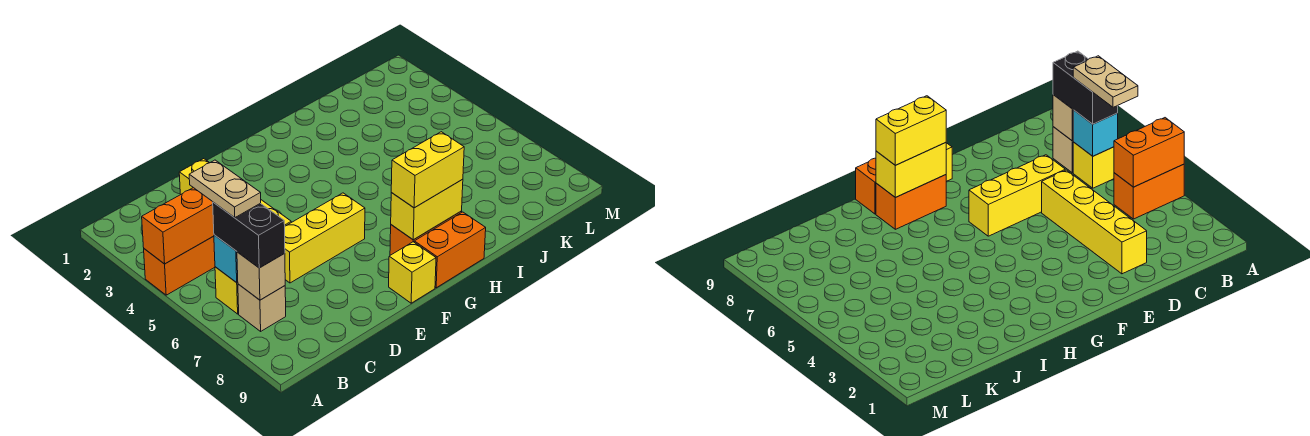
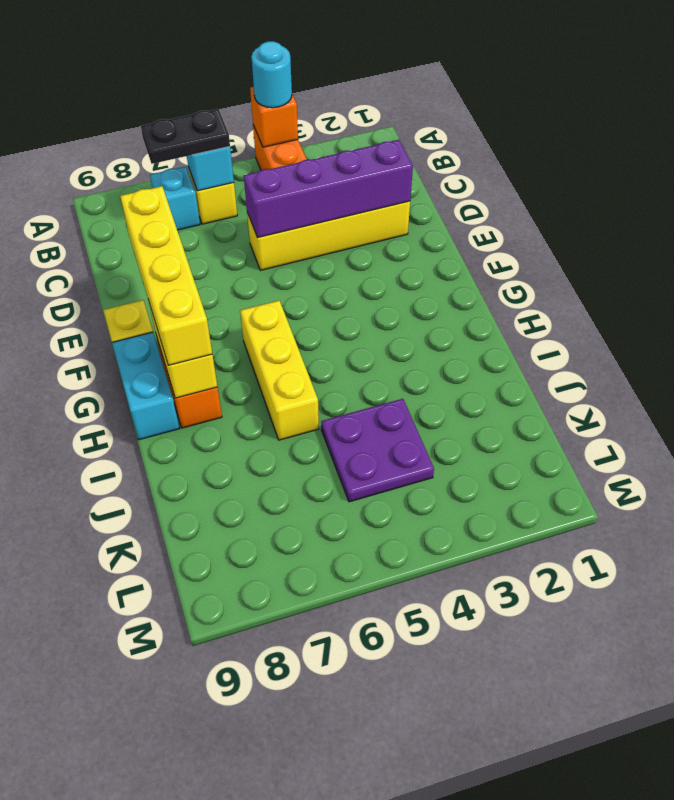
orange brick A4:B4 level 2 -> orange brick A4 level 2
none -> cyan round brick A4 level 3
tan plate B5:B6 level 4 -> none
black brick B6:B7 level 3 -> black plate B6:B7 level 3
tan brick B7 level 1 -> cyan brick B7 level 1
tan brick B7 level 2 -> none
none -> purple brick D2:D5 level 2
yellow brick D6:F6 level 1 -> yellow brick G6:I6 level 1
yellow brick G8:H8 level 3 -> yellow brick E8:H8 level 3
orange brick G9:H9 level 1 -> cyan brick G9:H9 level 1
none -> purple plate J4:K5 level 1

